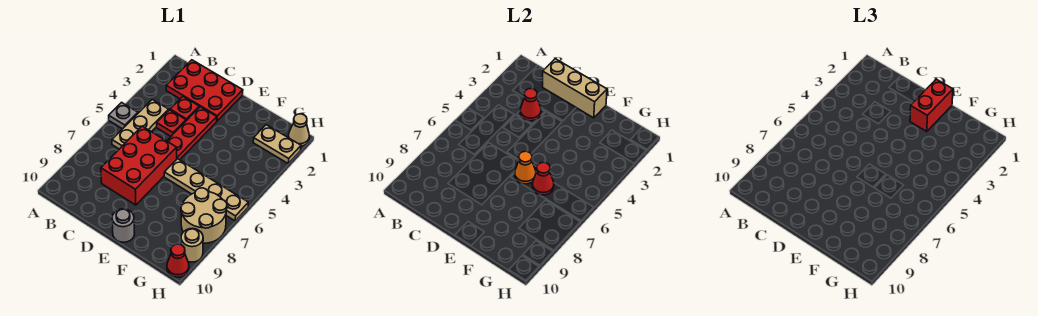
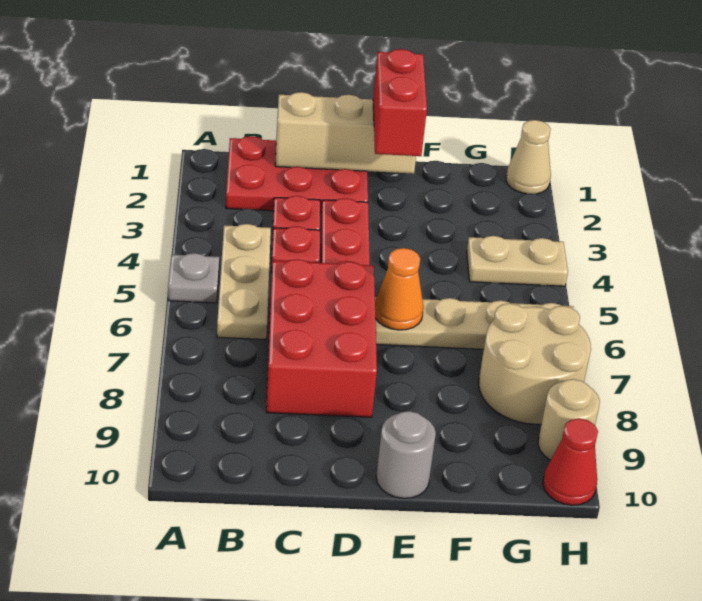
red cone C3 level 2 -> none
red cone F6 level 2 -> none
tan plate G2:H2 level 1 -> tan plate G4:H4 level 1

